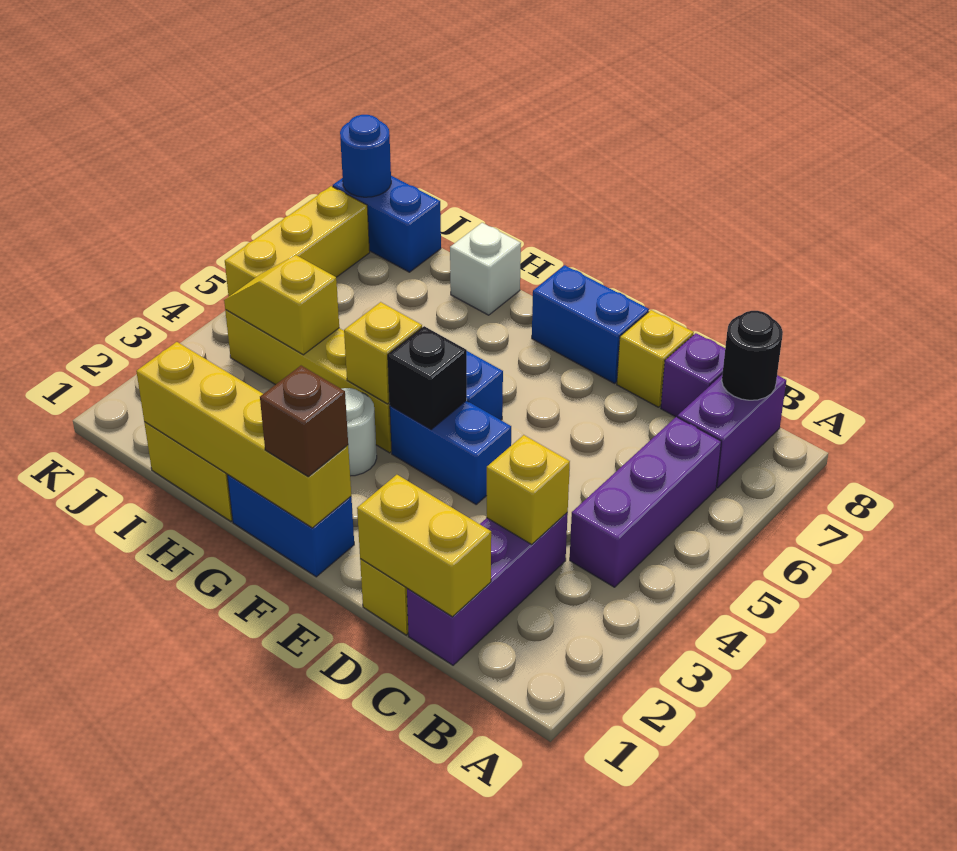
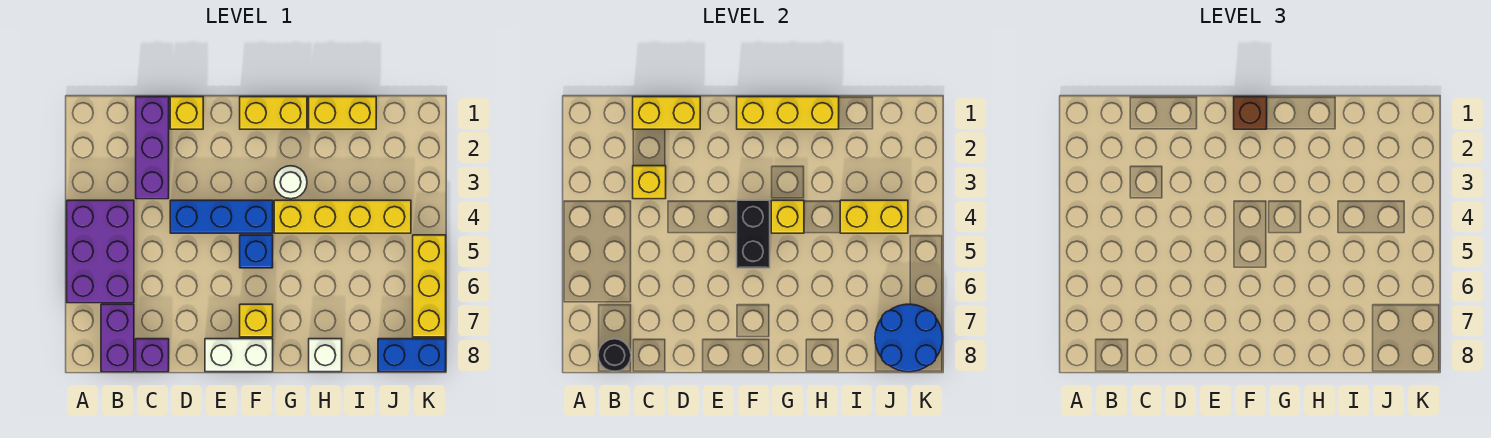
purple brick B4:B6 level 1 -> purple brick A4:B6 level 1
yellow brick D8 level 1 -> yellow brick F7 level 1
blue brick E4:F4 level 1 -> blue brick D4:F4 level 1
blue brick E8:F8 level 1 -> white brick E8:F8 level 1
blue brick F1:G1 level 1 -> yellow brick F1:G1 level 1
yellow brick F1:I1 level 2 -> yellow brick F1:H1 level 2
black brick F4 level 2 -> black brick F4:F5 level 2
yellow slope I4:J4 level 2 top I -> yellow brick I4:J4 level 2
blue round brick K8 level 2 -> blue round brick J7:K8 level 2

